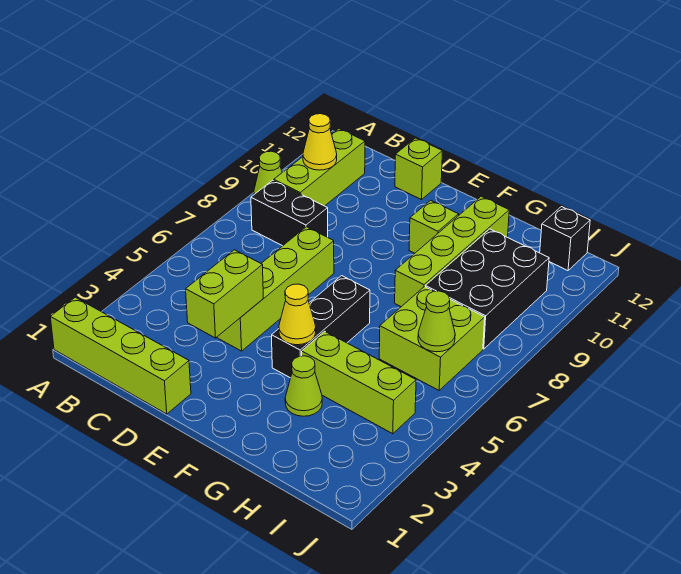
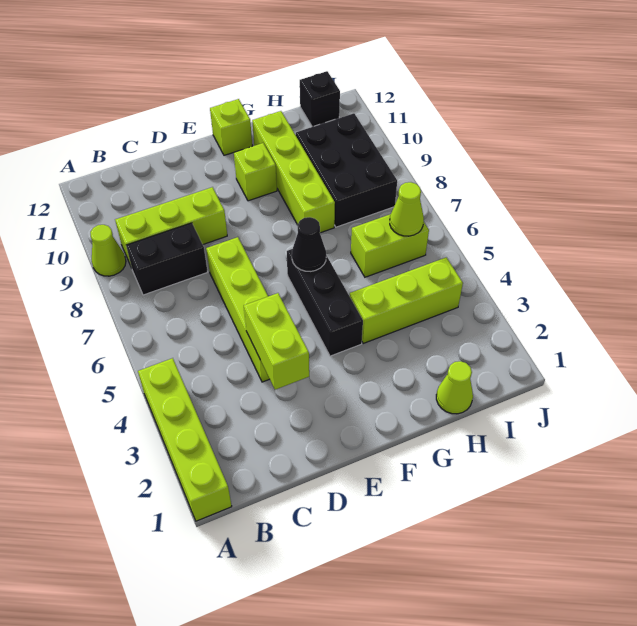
lime brick A1:D1 level 1 -> lime brick A1:A4 level 1
lime brick B9:B11 level 1 -> lime brick B9:D9 level 1
yellow cone B10 level 2 -> none
lime brick D12 level 1 -> lime brick F12 level 1
yellow cone F4 level 2 -> none
none -> black cone F6 level 2
lime cone G3 level 1 -> lime cone H1 level 1
lime brick H6:I7 level 1 -> lime brick H6:I6 level 1

